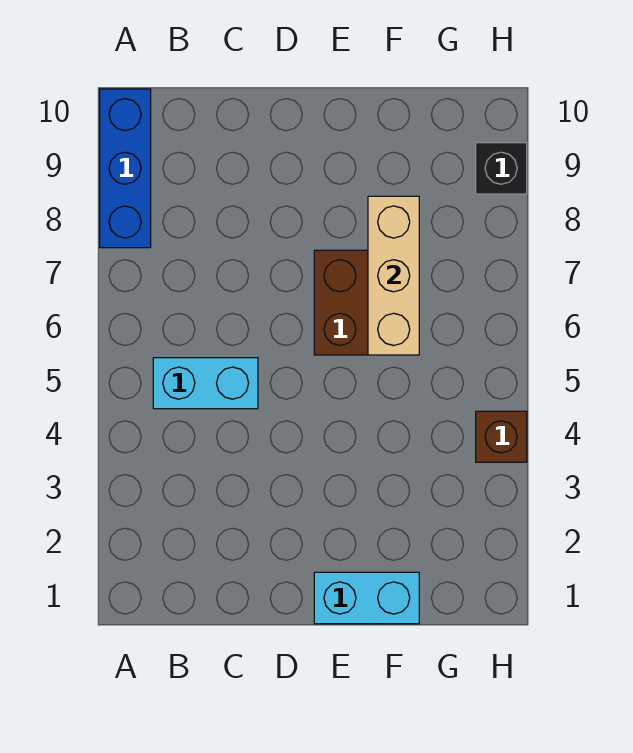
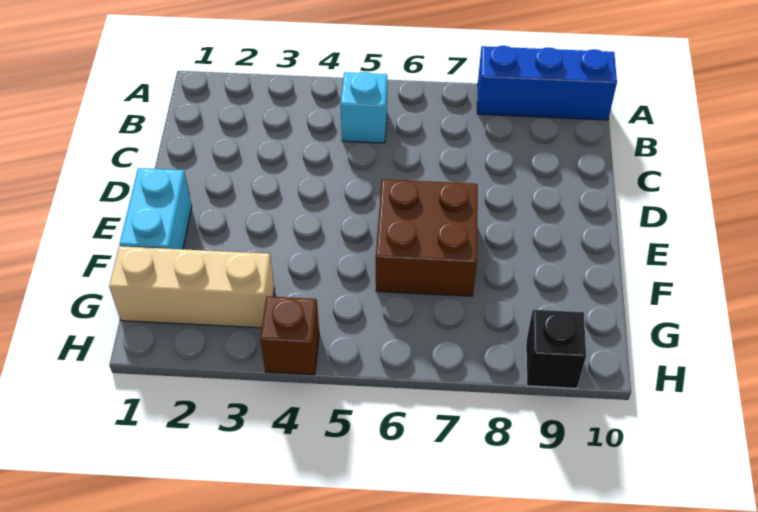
cyan brick B5:C5 level 1 -> cyan brick B5 level 1
tan brick F6:F8 level 2 -> tan brick G1:G3 level 1

